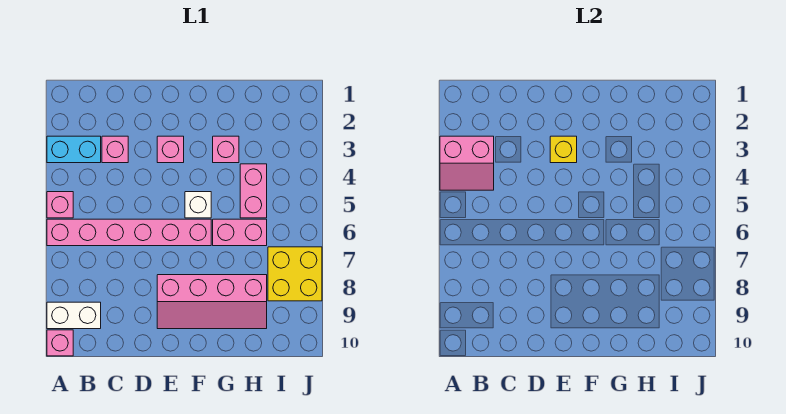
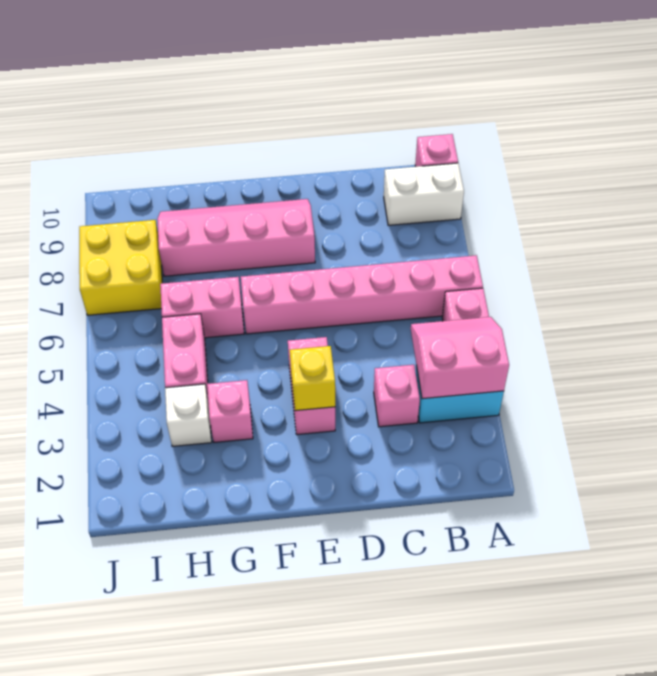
pink brick E3 level 1 -> pink brick E3:E4 level 1
white brick F5 level 1 -> white brick H3 level 1

